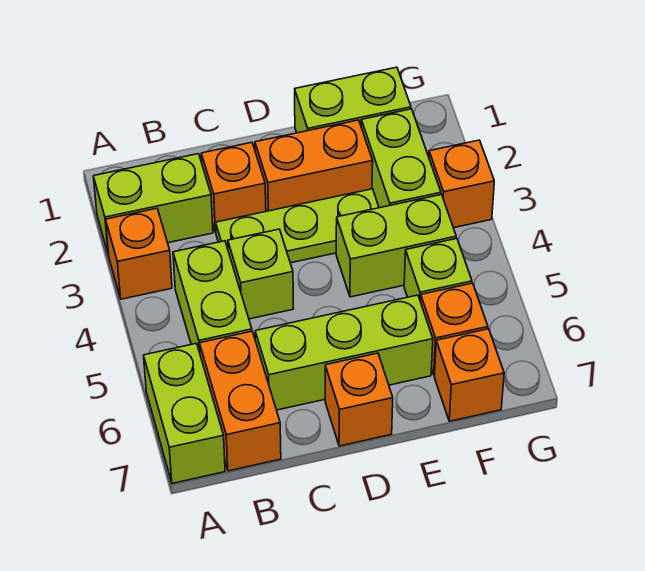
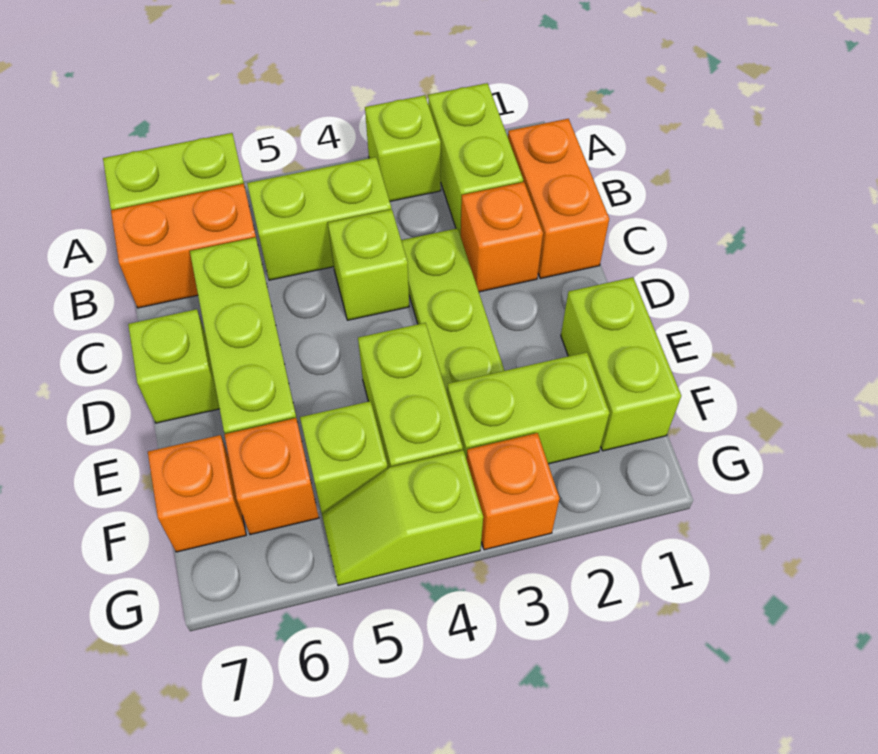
orange brick A3 level 1 -> lime brick A3 level 1
orange brick D2:E2 level 1 -> orange brick B1:C1 level 1
orange brick D7 level 1 -> lime brick D7 level 1
none -> lime slope G4:G5 level 1 top 4

